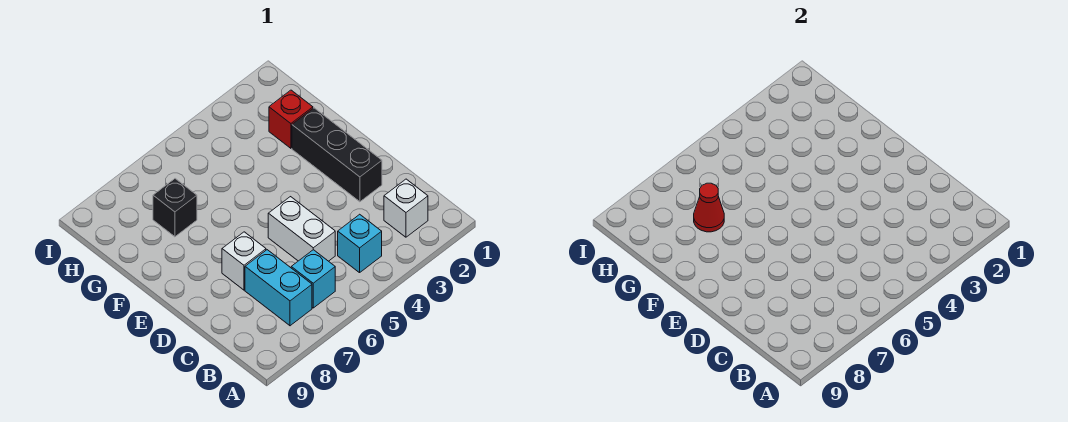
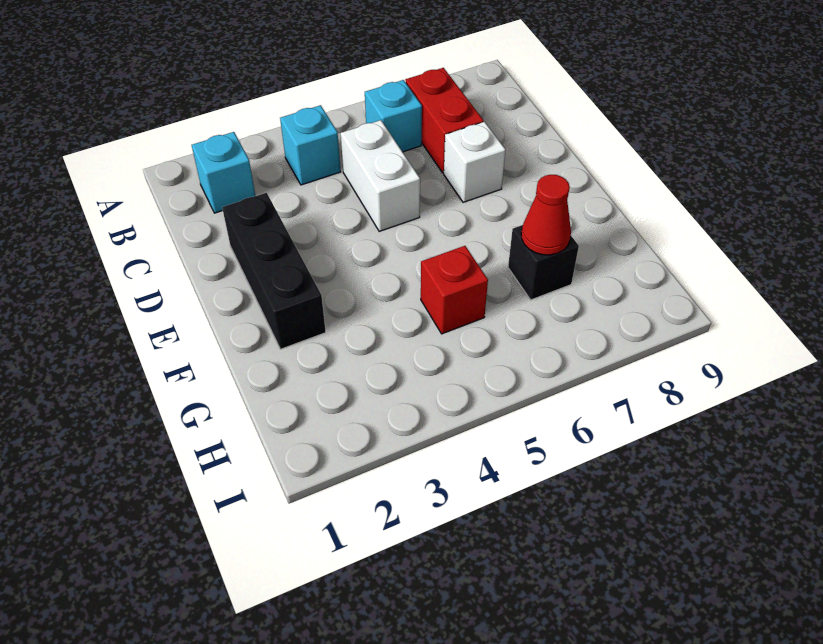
white brick B2 level 1 -> cyan brick B2 level 1
cyan brick B7:C7 level 1 -> red brick B7:C7 level 1
red brick G2 level 1 -> red brick G5 level 1

